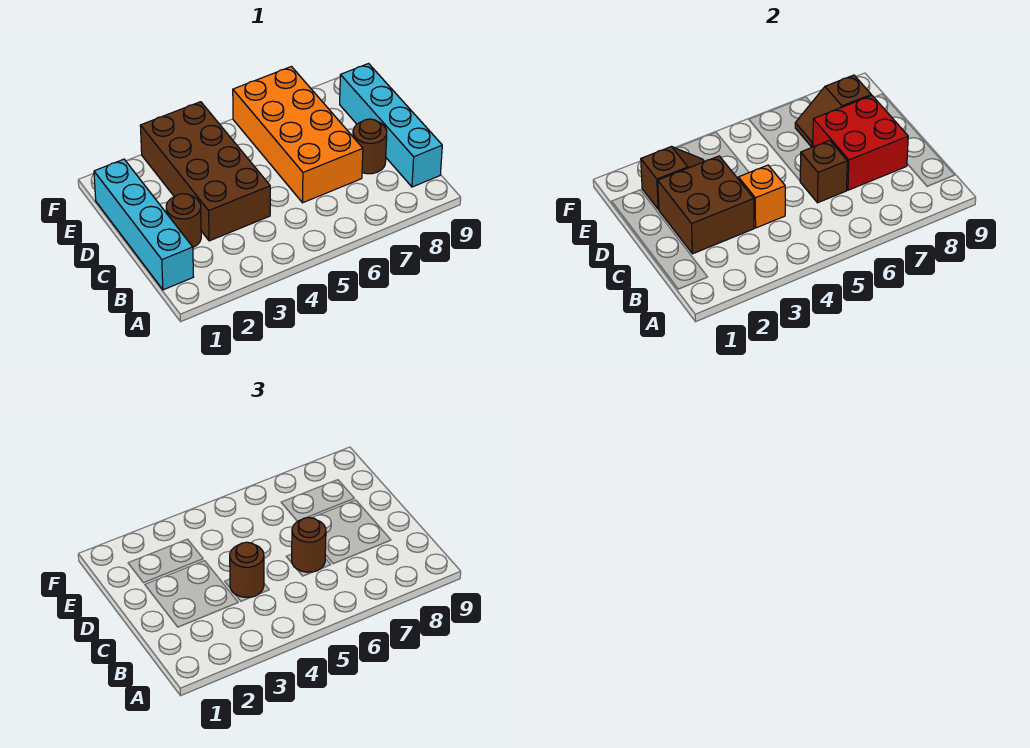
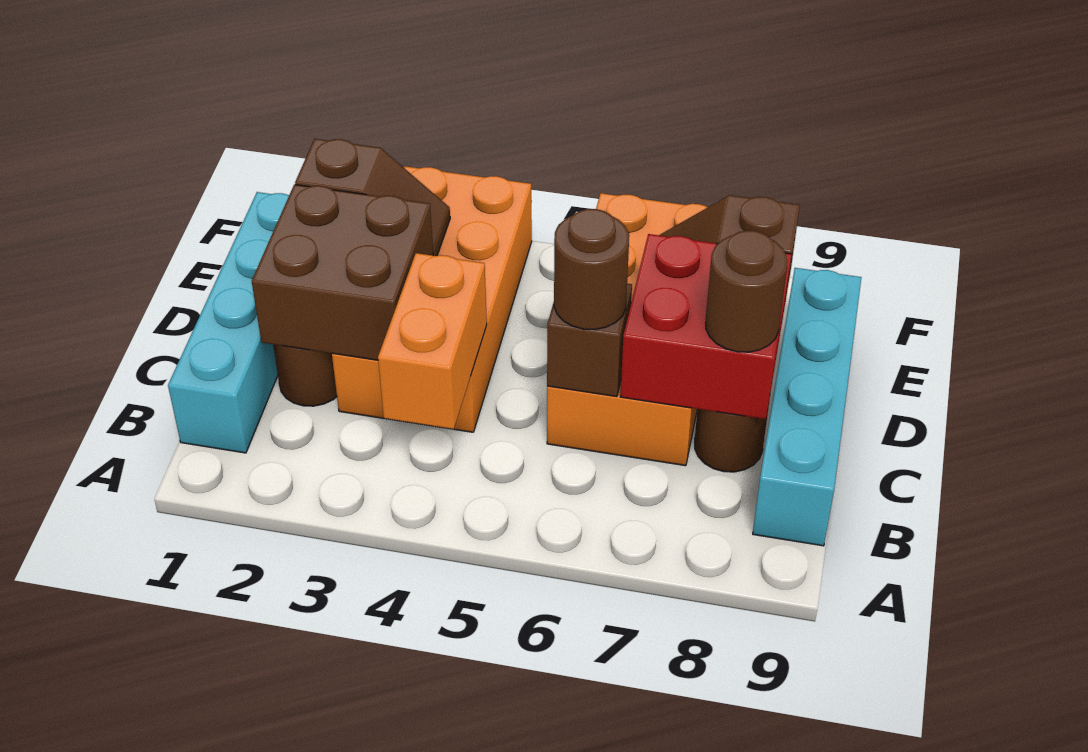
brown brick C3:F4 level 1 -> orange brick C3:F4 level 1
orange brick C4 level 2 -> orange brick B4:C4 level 2
brown round brick C4 level 3 -> brown round brick C8 level 3

